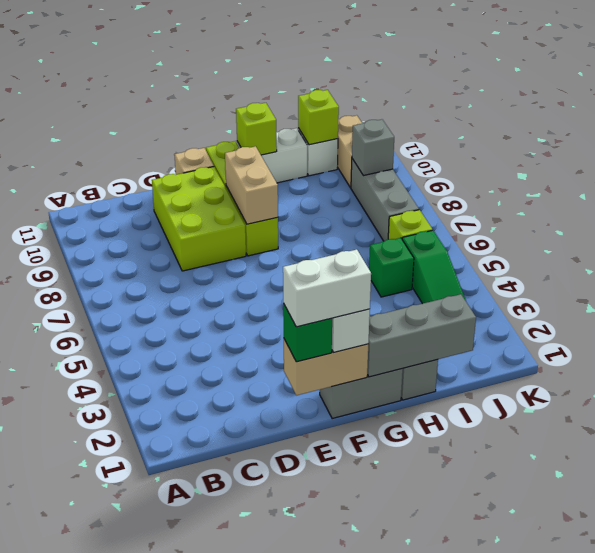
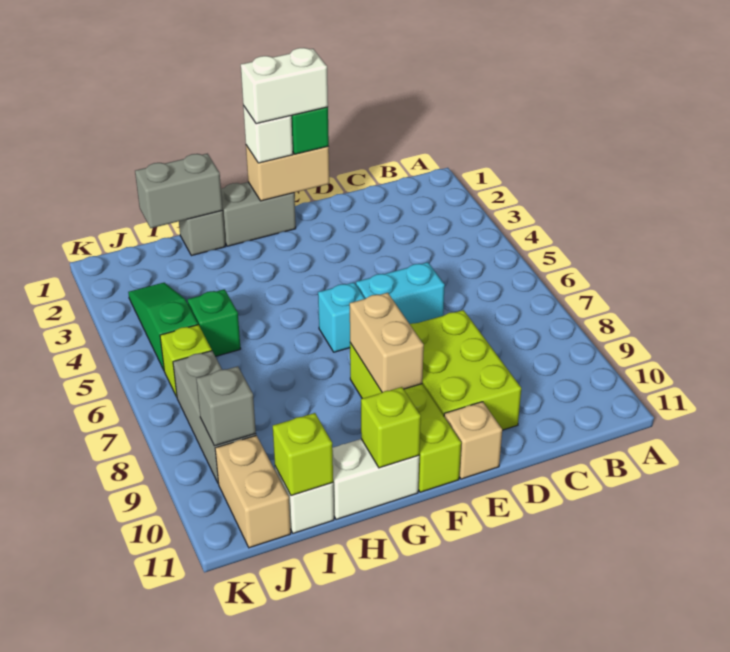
none -> cyan brick D6:E6 level 1
none -> cyan brick F6 level 1
grey brick G1:I1 level 2 -> grey brick H1:I1 level 2

